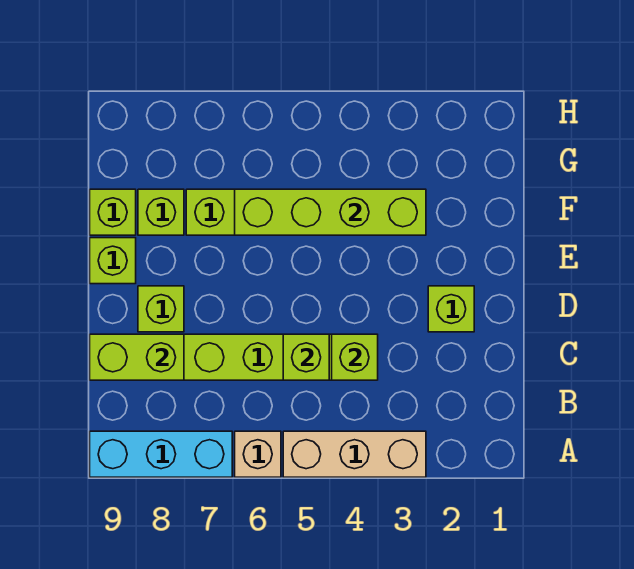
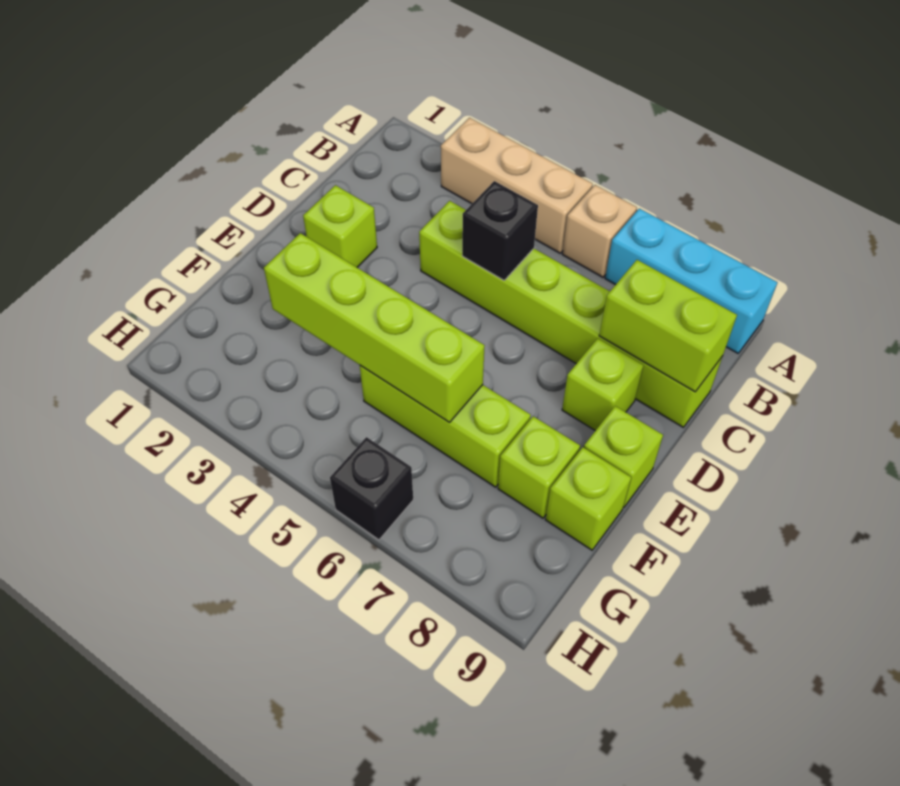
lime brick C4 level 2 -> none
lime brick C5 level 2 -> black brick C5 level 2
none -> black brick H6 level 1

